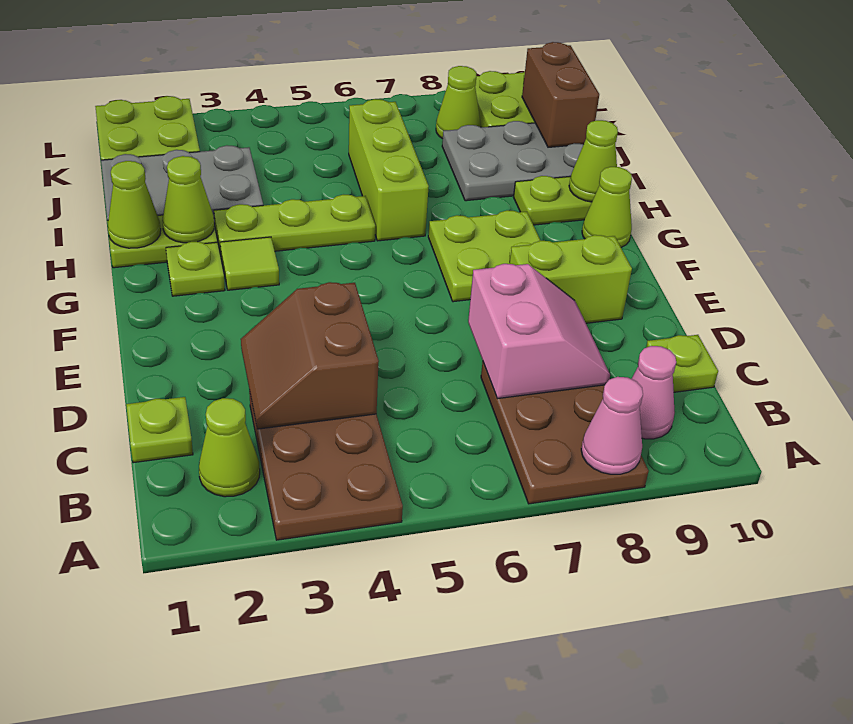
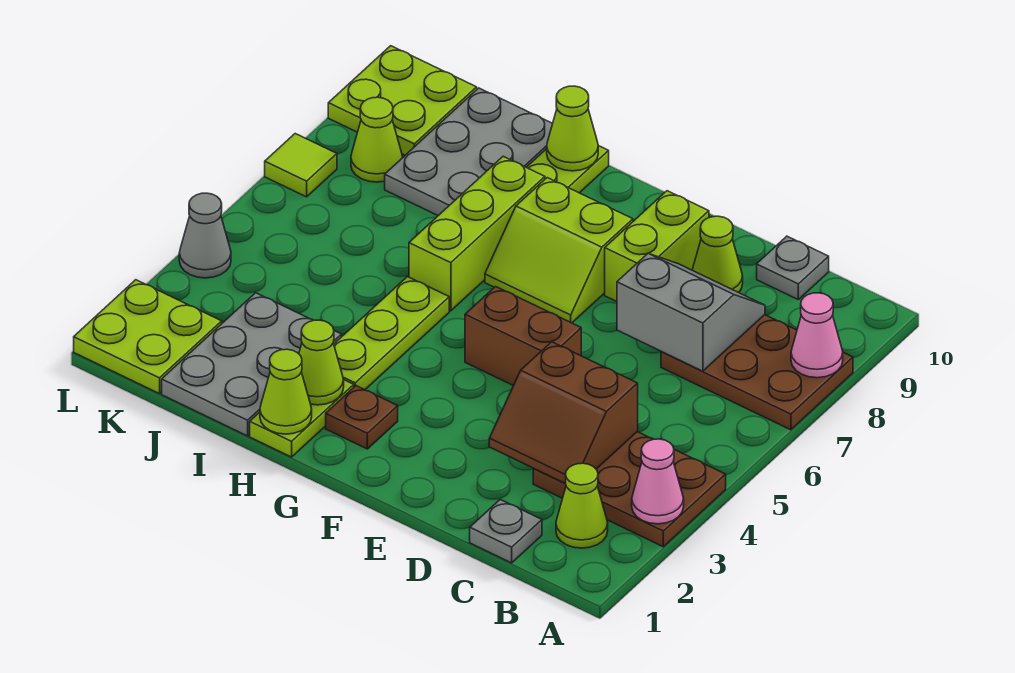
pink cone B9 level 1 -> pink cone A3 level 2
lime plate C1 level 1 -> grey plate C1 level 1
pink slope C7:D8 level 2 top 7 -> grey slope C7:D8 level 2 top 7
lime plate C10 level 1 -> grey plate C10 level 1
lime plate F7:G8 level 1 -> lime slope F7:G8 level 1 top 8
lime plate G2 level 1 -> brown plate G2 level 1
lime tile G3 level 1 -> lime tile L7 level 1
lime cone G10 level 1 -> lime cone D9 level 1
lime brick H6:J6 level 1 -> lime brick H6:H8 level 1
brown brick J10:K10 level 2 -> brown brick E5:F5 level 1
none -> grey cone L4 level 1

